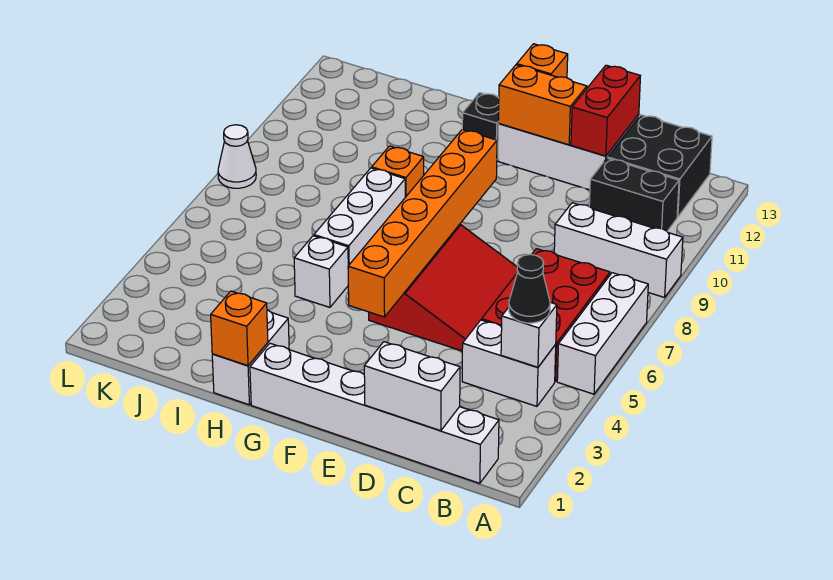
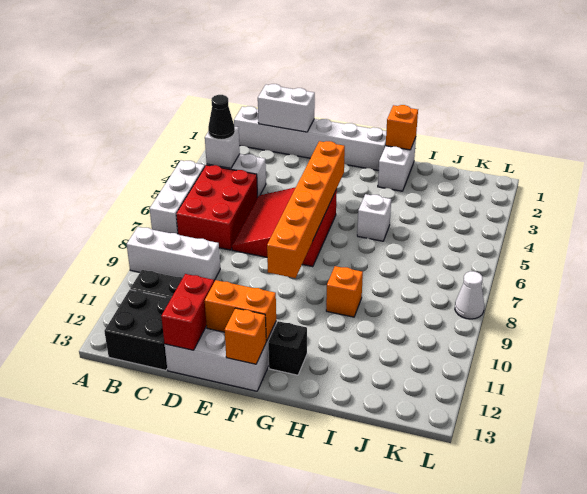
white brick H6:H8 level 1 -> none

